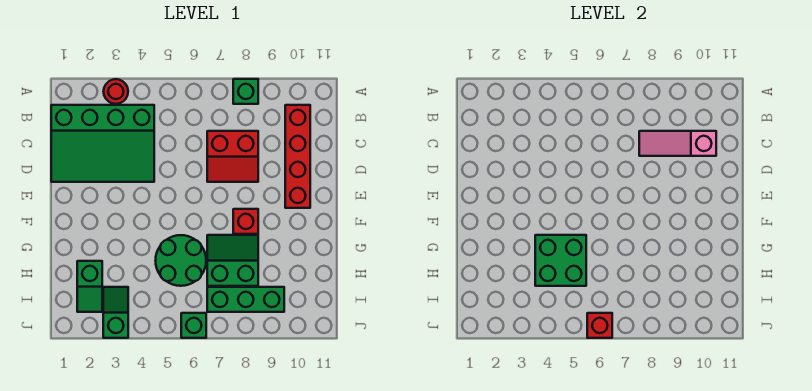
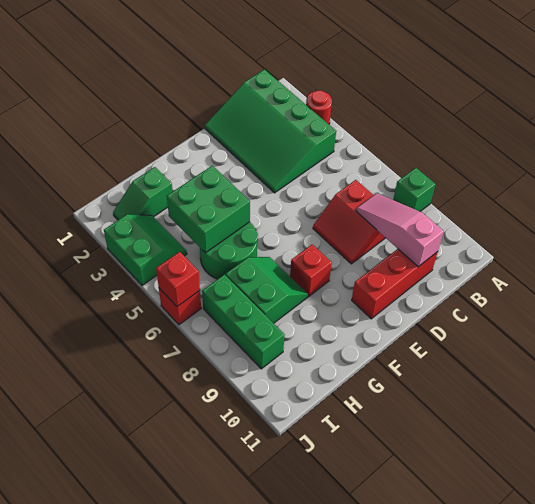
red brick B10:E10 level 1 -> red brick C10:E10 level 1
green slope I3:J3 level 1 top J -> green slope I3:J4 level 1 top J
green brick J6 level 1 -> red brick J6 level 1

